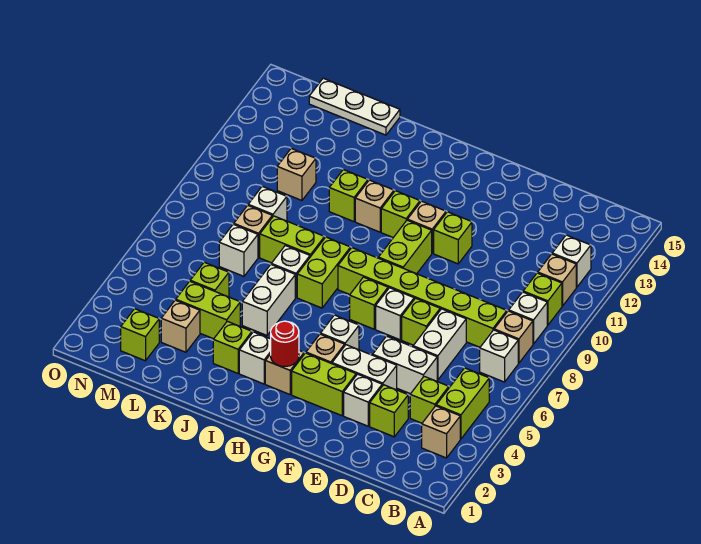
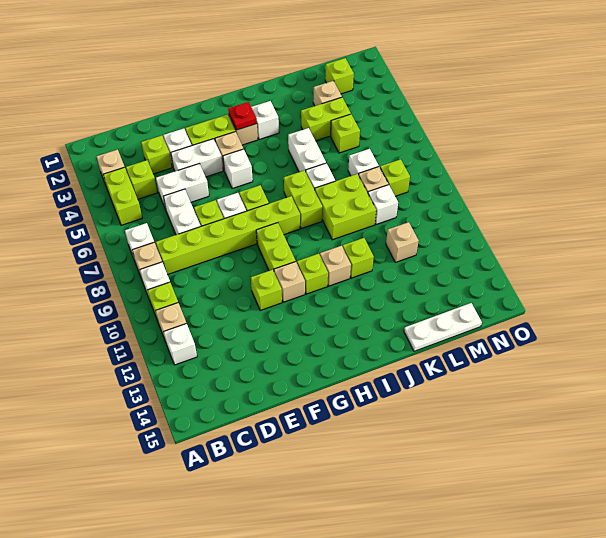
red round brick H3 level 2 -> red plate H3 level 2
lime brick J3 level 1 -> lime brick M8 level 1
lime brick J8:K8 level 1 -> lime brick J8:K9 level 1

